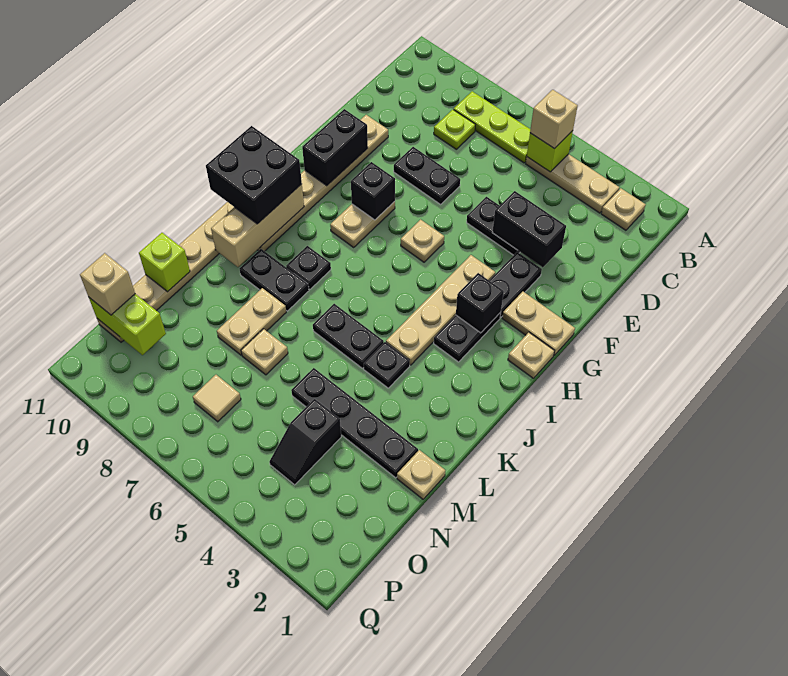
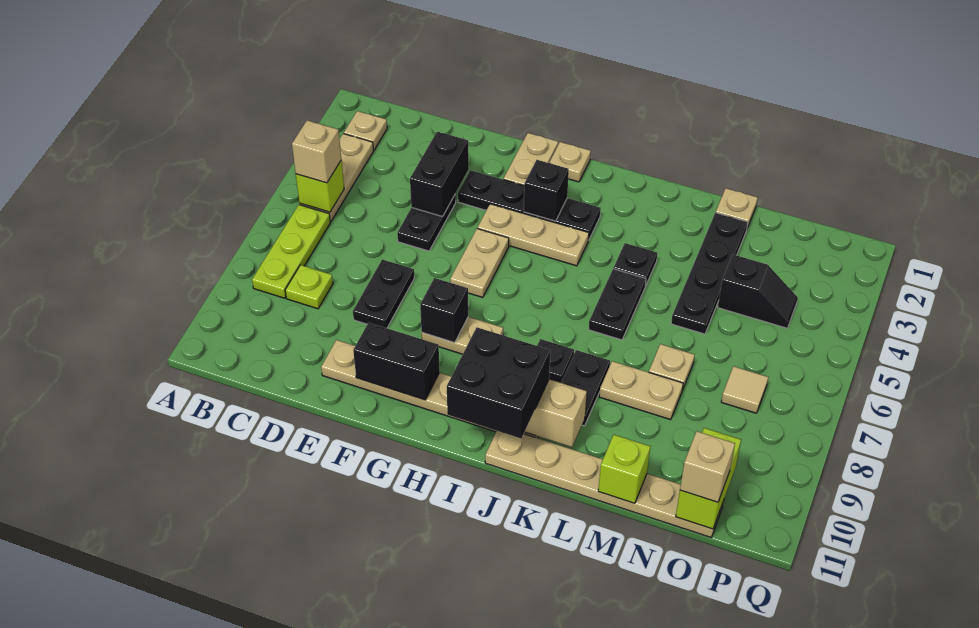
tan plate G4:J4 level 1 -> tan plate G4:I4 level 1
tan plate G6 level 1 -> tan plate G5:G6 level 1

